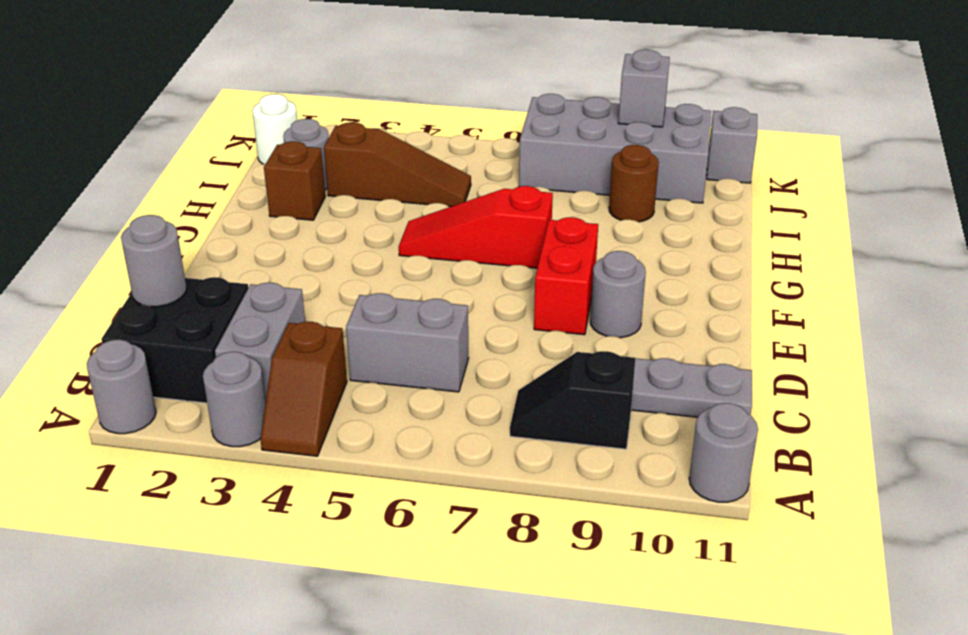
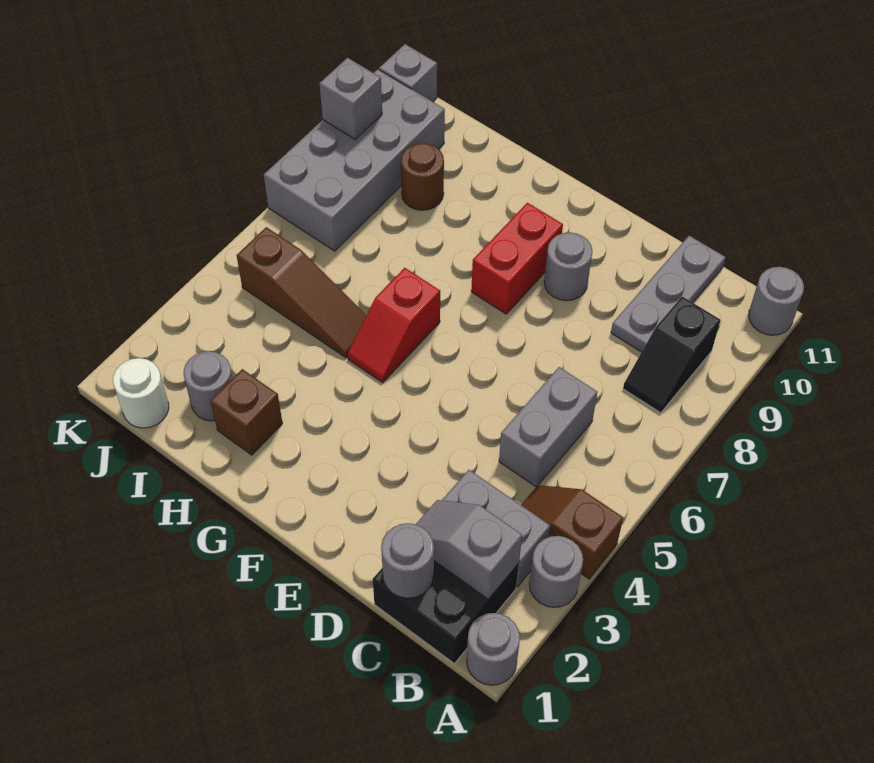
brown slope A4:B4 level 1 top B -> brown slope A4:B4 level 1 top A
none -> grey slope B2:C2 level 2 top B
red brick E8:F8 level 1 -> red brick F8:F9 level 1
red slope G5:G7 level 1 top 7 -> red slope G5:G6 level 1 top 6
brown slope I3:I5 level 1 top 3 -> brown slope H5:J5 level 1 top J

